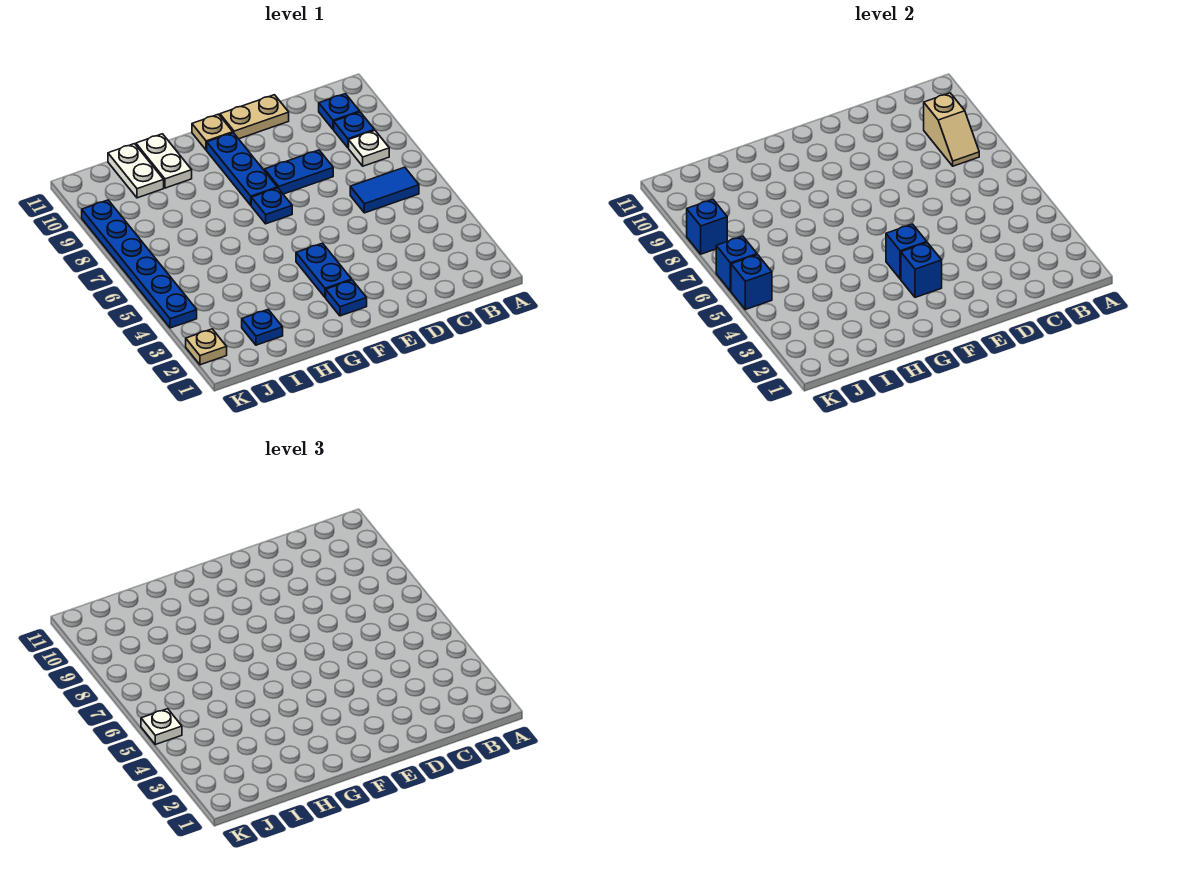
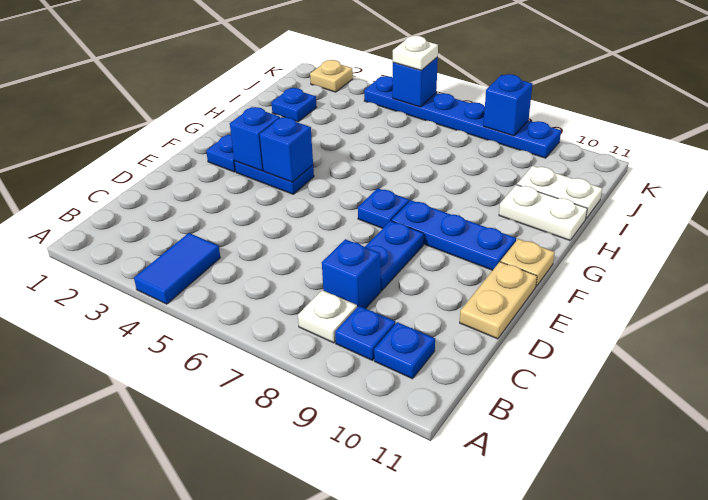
blue tile B6:C6 level 1 -> blue tile A4:B4 level 1
tan slope B8:B9 level 2 top 9 -> none
blue brick K6 level 2 -> blue brick C8 level 1

